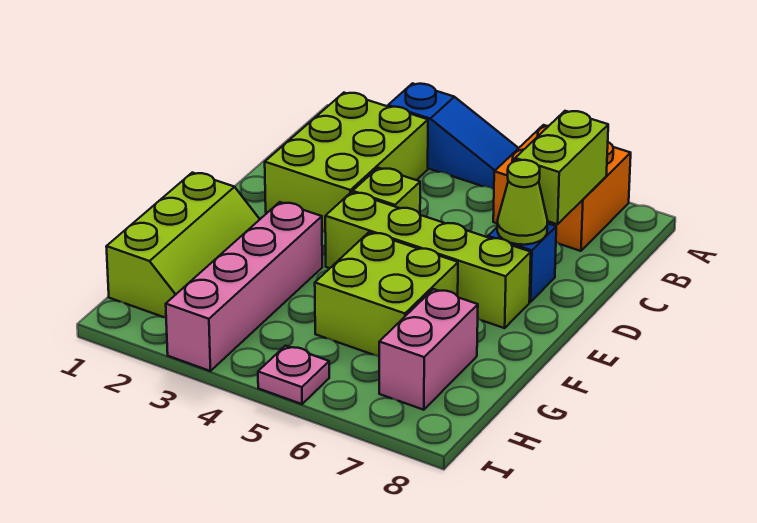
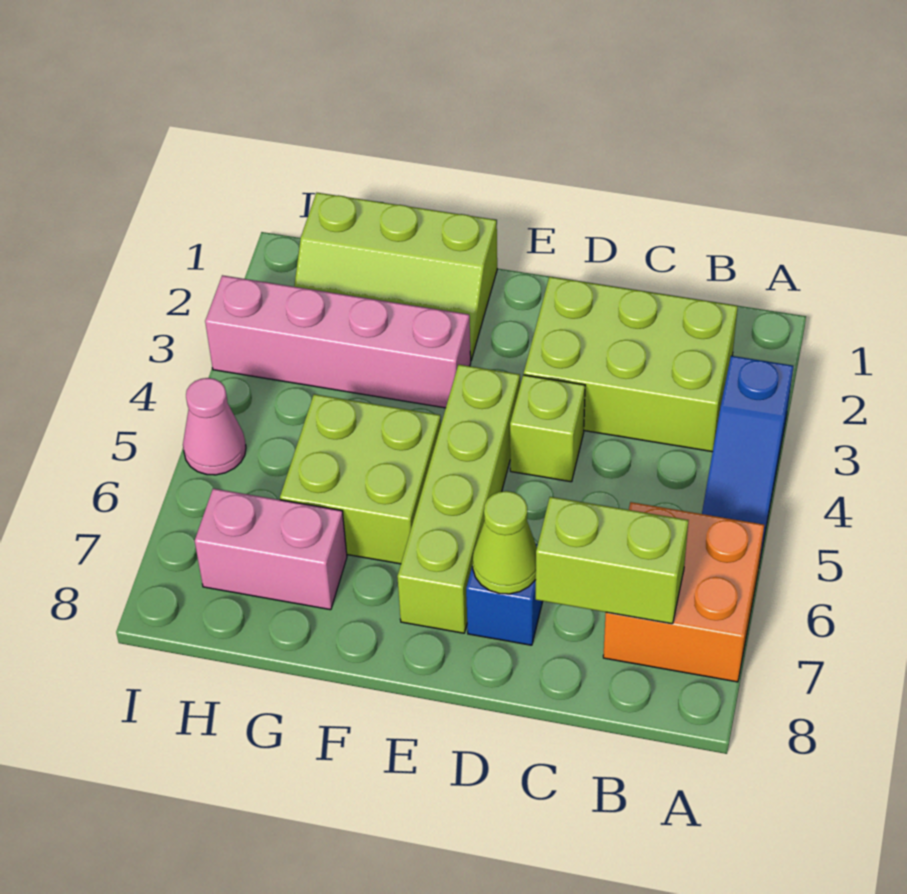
pink plate I5 level 1 -> pink cone I5 level 1

